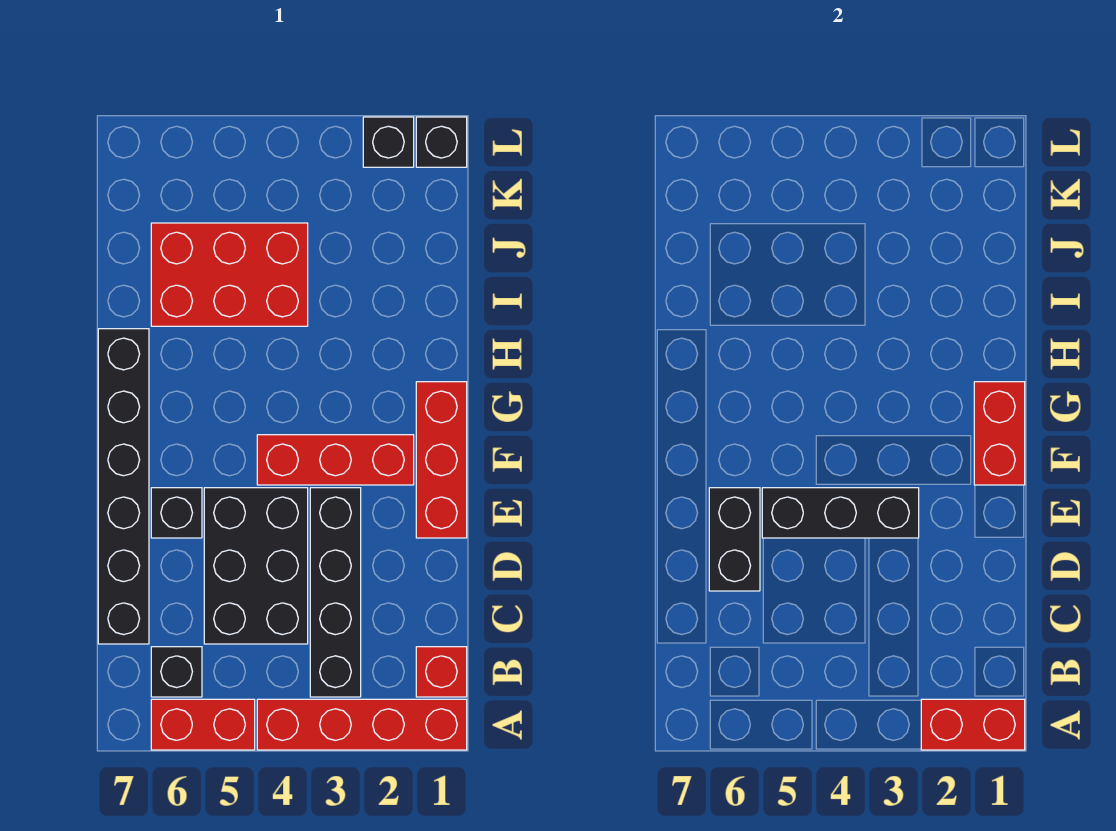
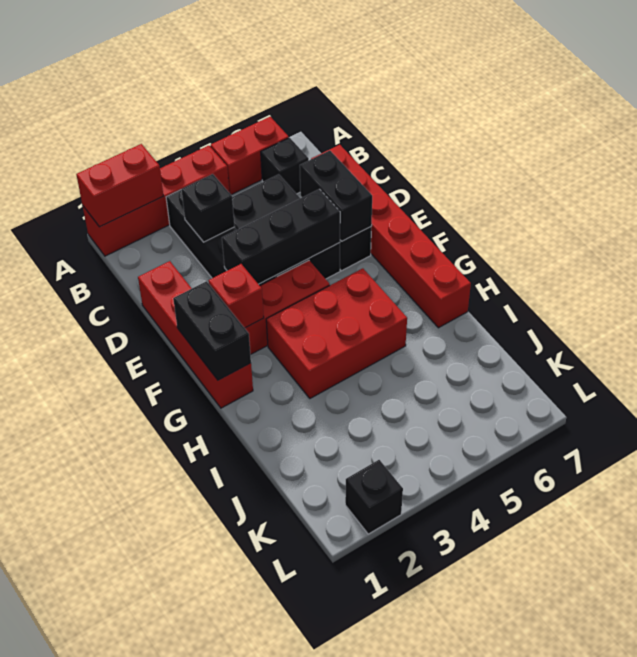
red brick B1 level 1 -> red brick F2 level 2
black brick C7:H7 level 1 -> red brick C7:H7 level 1
red brick E1:G1 level 1 -> red brick D1:G1 level 1
red brick F1:G1 level 2 -> black brick F1:G1 level 2
red brick I4:J6 level 1 -> red brick G3:H5 level 1
black brick L1 level 1 -> black brick C3 level 2

